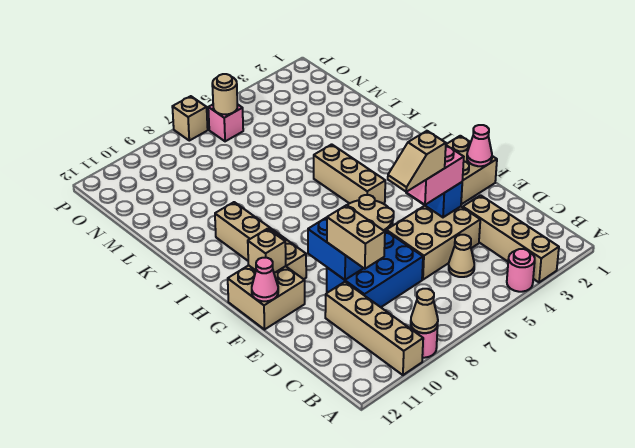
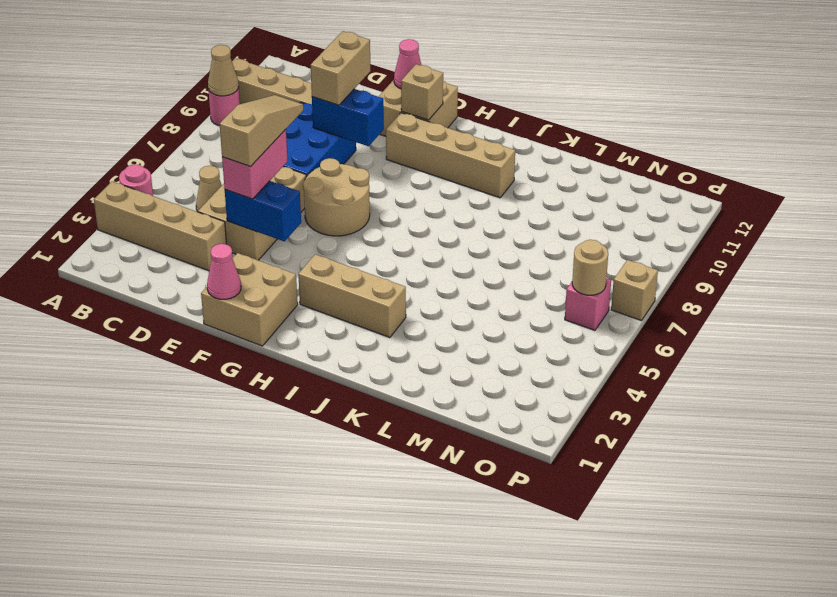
tan brick D9:E9 level 3 -> tan brick E9:E10 level 3
tan slope E5:E6 level 4 top 5 -> tan slope E4:E6 level 4 top 4
tan brick H5:J5 level 1 -> tan brick H3:J3 level 1

